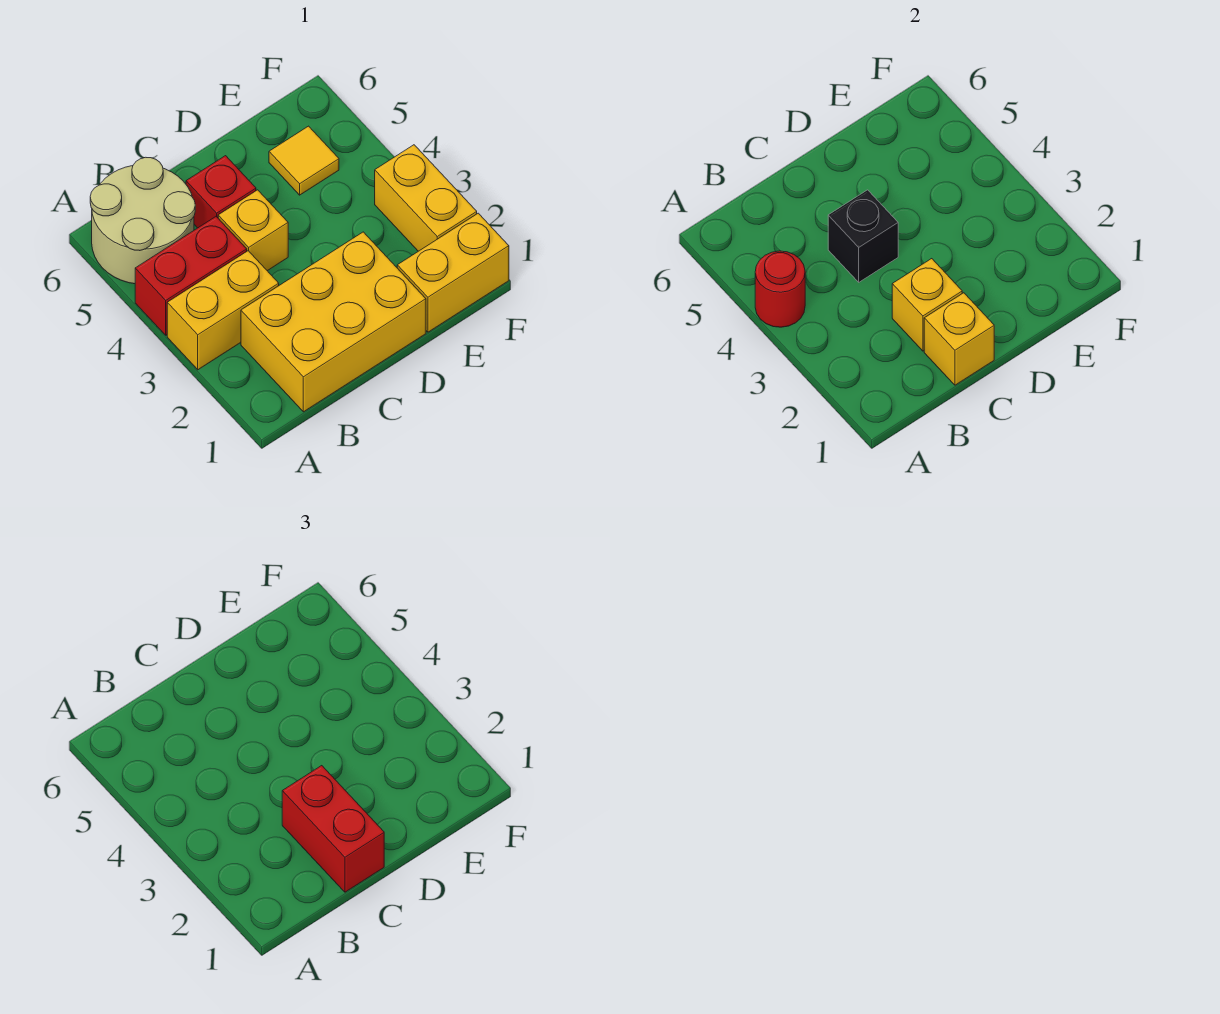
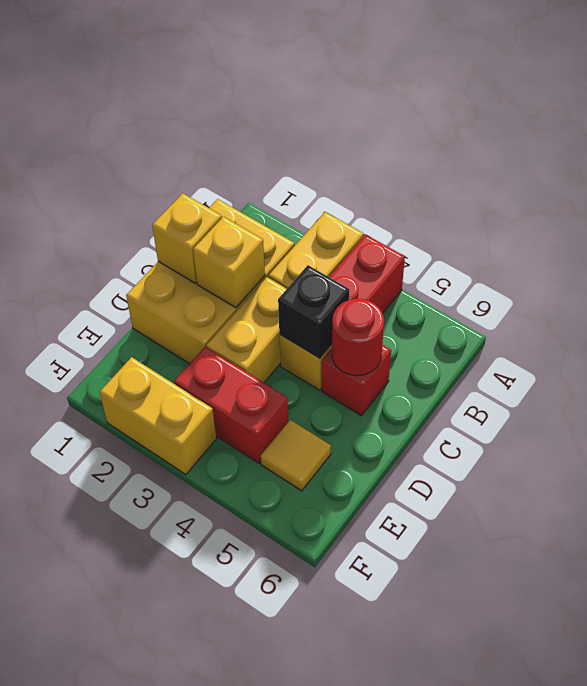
red round brick A4 level 2 -> red round brick C5 level 2
tan round brick A5:B6 level 1 -> none
red brick C1:C2 level 3 -> red brick E3:E4 level 1
yellow brick E1:F1 level 1 -> yellow brick C3:D3 level 1

